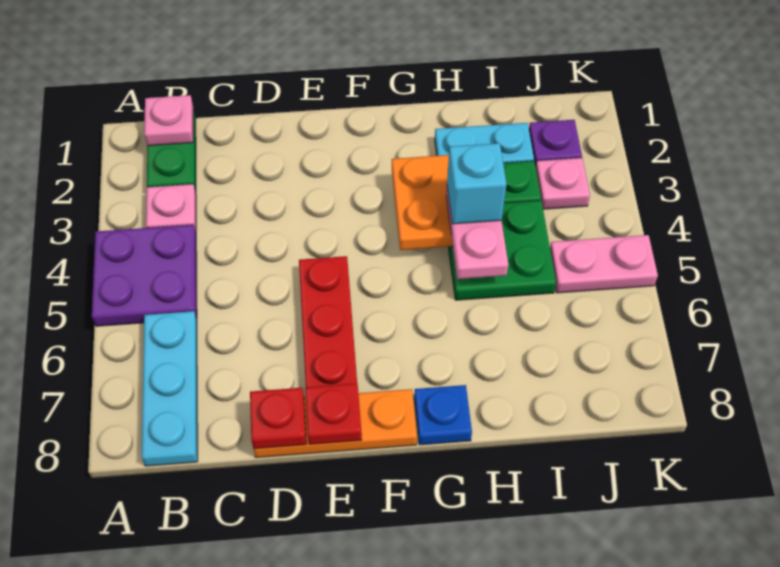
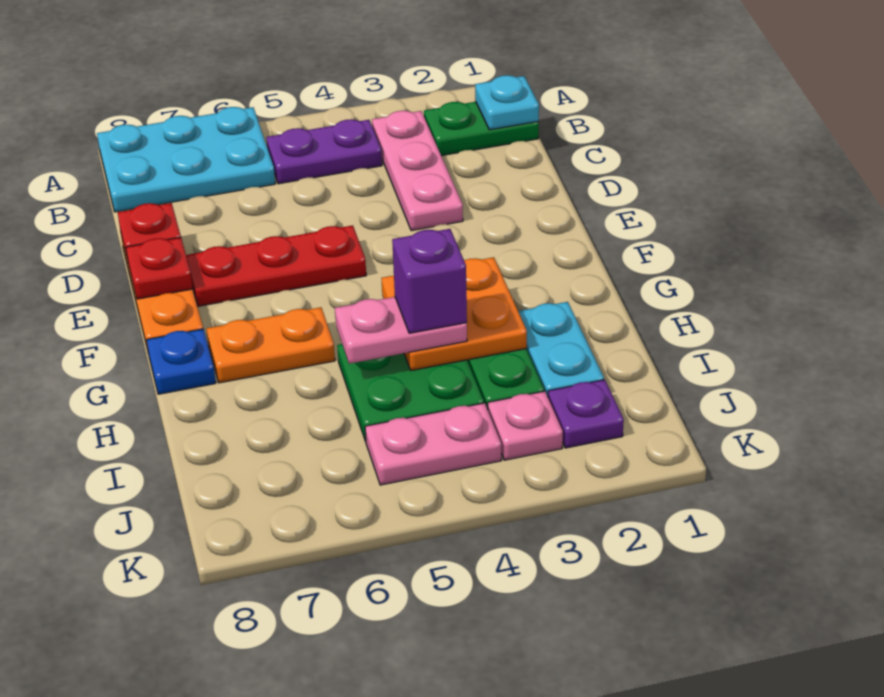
purple plate A4:B5 level 1 -> purple plate B4:B5 level 1
pink plate B1 level 2 -> cyan plate B1 level 2
pink plate B3 level 1 -> pink plate B3:D3 level 1
cyan plate B6:B8 level 1 -> cyan plate A6:B8 level 1
none -> orange plate G6:G7 level 1
cyan brick H4 level 4 -> purple brick H4 level 4
pink plate J5:K5 level 1 -> pink plate J4:J5 level 1

